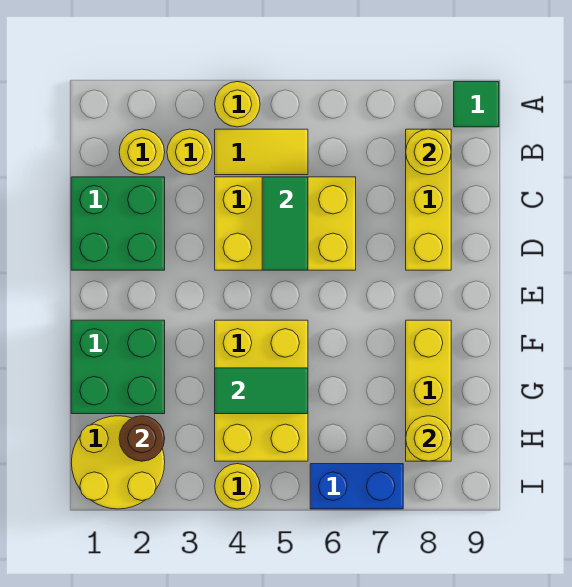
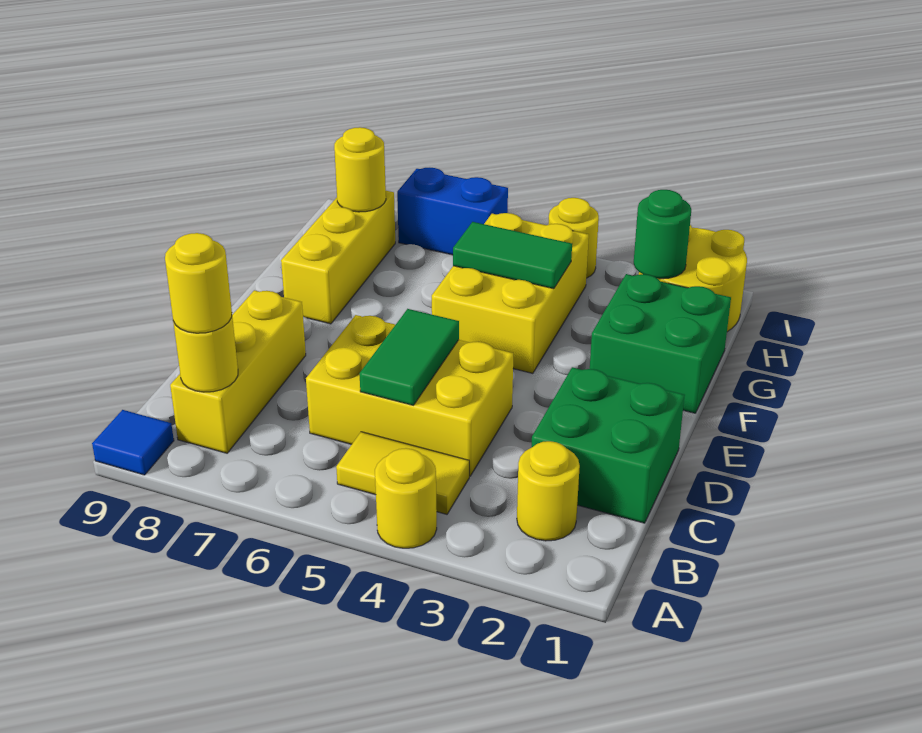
green tile A9 level 1 -> blue tile A9 level 1
yellow round brick B3 level 1 -> yellow round brick B8 level 3
brown round brick H2 level 2 -> green round brick H2 level 2

